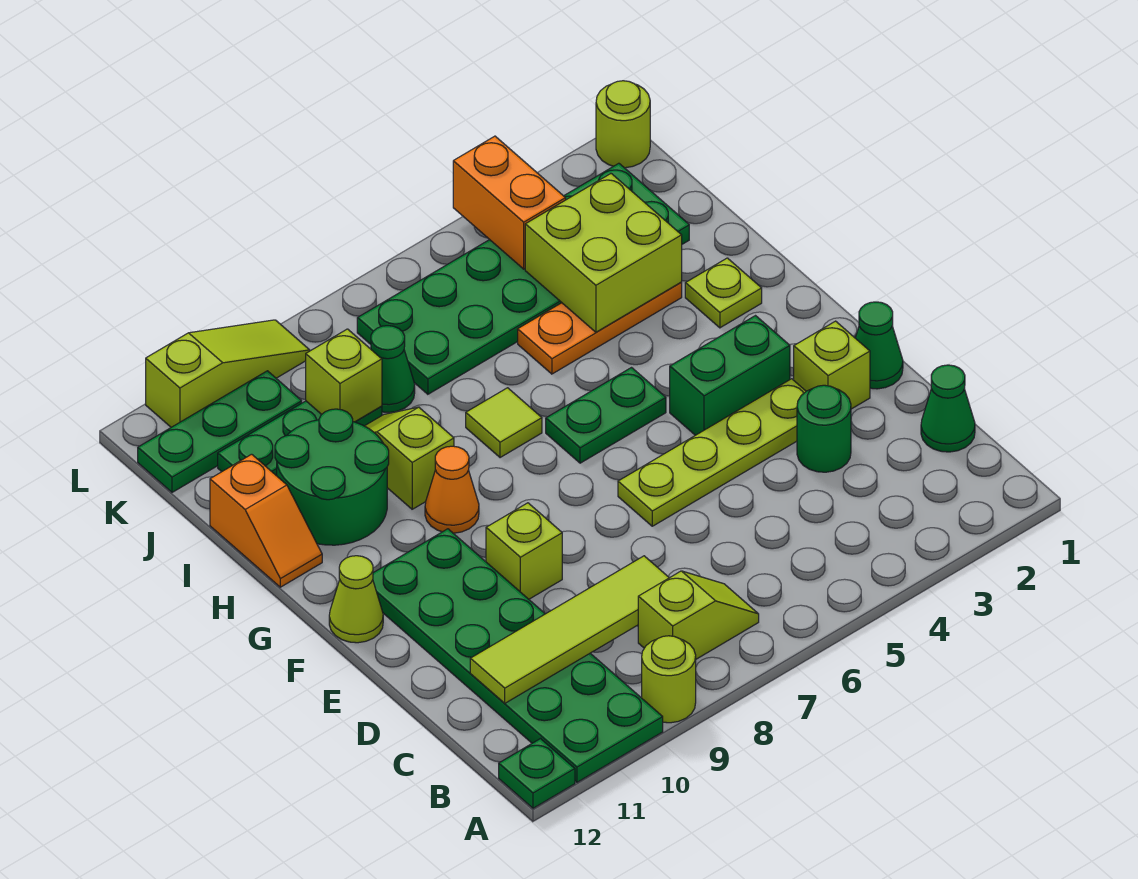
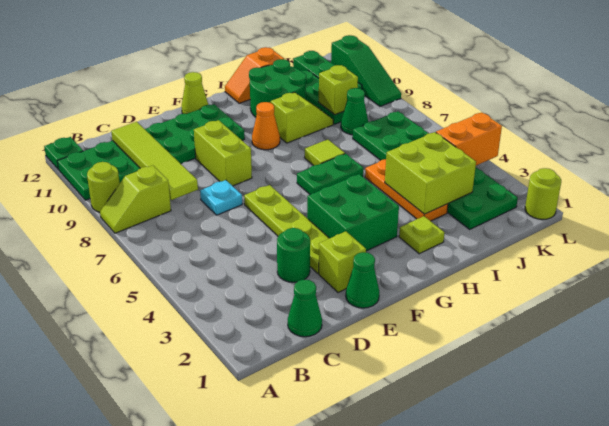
lime slope B7:B8 level 1 top 8 -> lime slope A8:B8 level 1 top B
none -> cyan plate D7 level 1
lime brick E9 level 1 -> lime brick E8:E9 level 1
green brick F3:F4 level 1 -> green brick F3:G4 level 1
green plate G5:G6 level 1 -> green plate G6:H6 level 1
lime slope L9:L11 level 1 top 11 -> green slope L9:L11 level 1 top 11

